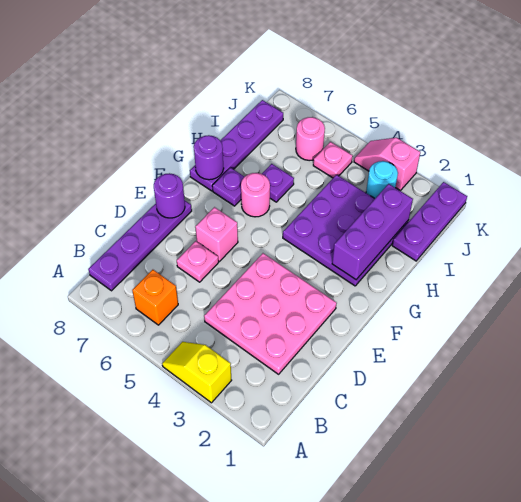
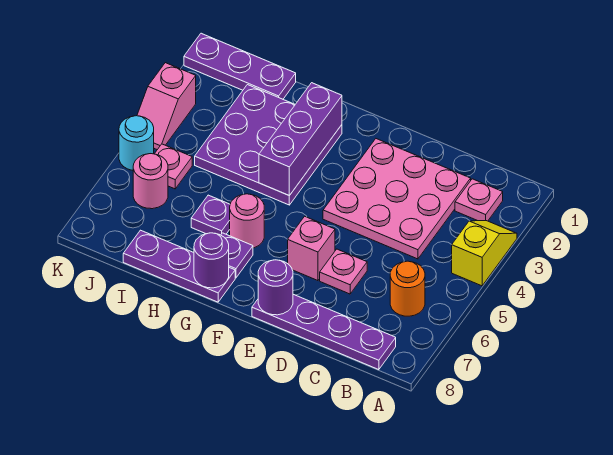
yellow slope A3:A4 level 1 top 3 -> yellow slope A3:A4 level 1 top 4
none -> pink plate B2 level 1
orange brick B6 level 1 -> orange round brick B6 level 1
purple brick G2:I2 level 2 -> purple brick G2:G4 level 2
purple plate G8:J8 level 1 -> purple plate G8:I8 level 1
cyan round brick J3 level 1 -> cyan round brick K5 level 1

